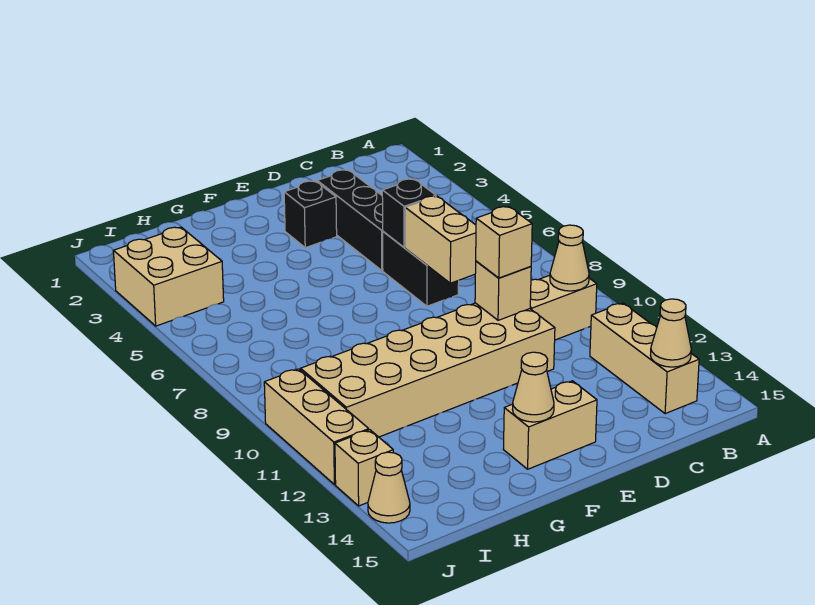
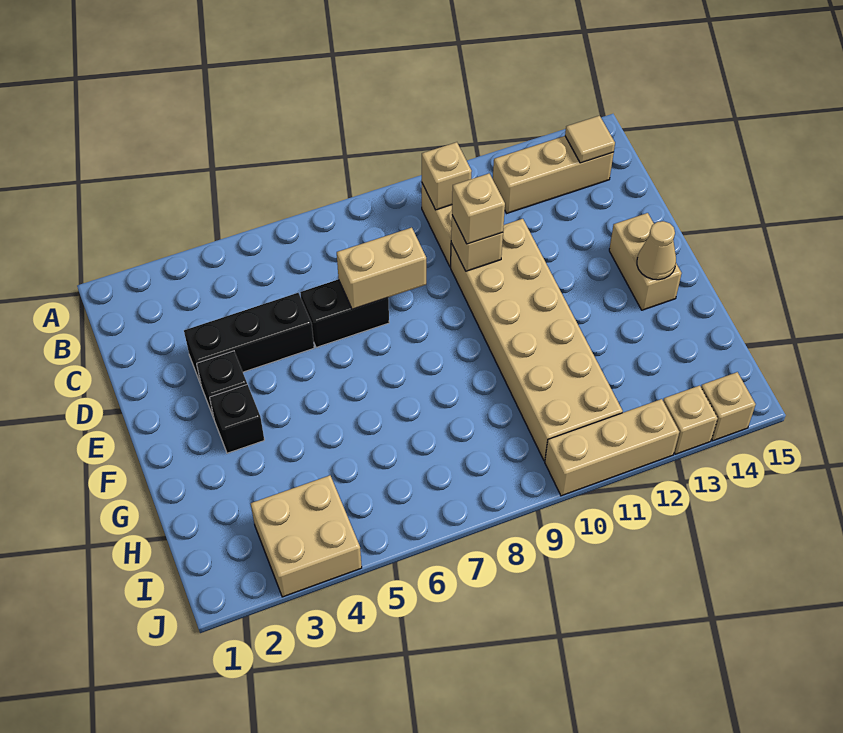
tan cone B10 level 2 -> tan brick B10 level 2
tan cone B14 level 2 -> tan tile B14 level 2
black brick D6 level 2 -> black brick F3 level 1
tan cone J14 level 1 -> tan brick J14 level 1

